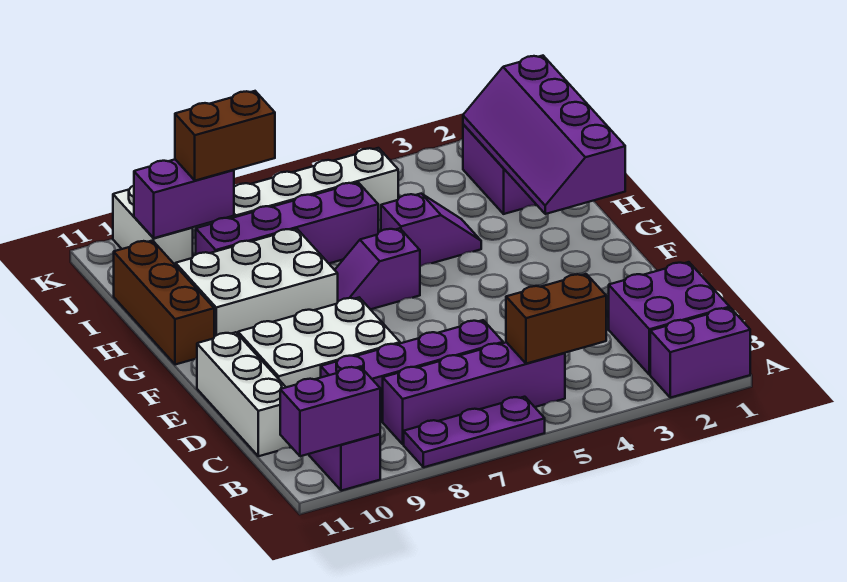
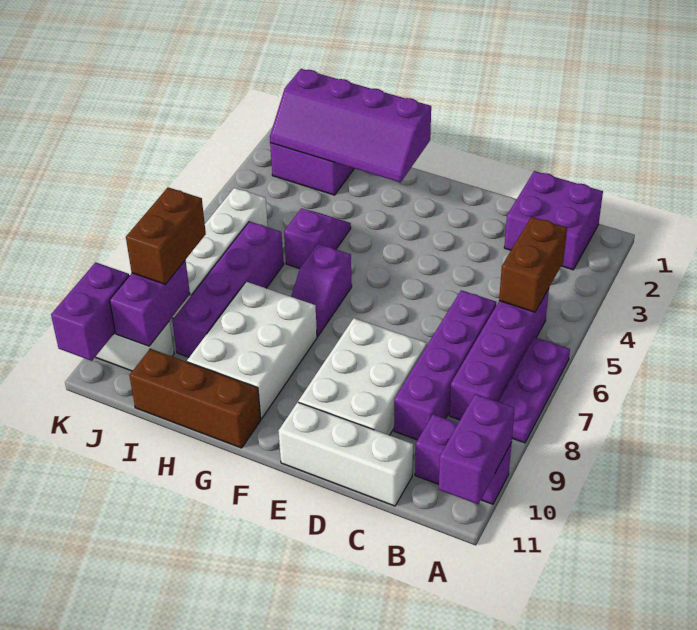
purple brick A1:A2 level 1 -> purple brick K10:K11 level 2

